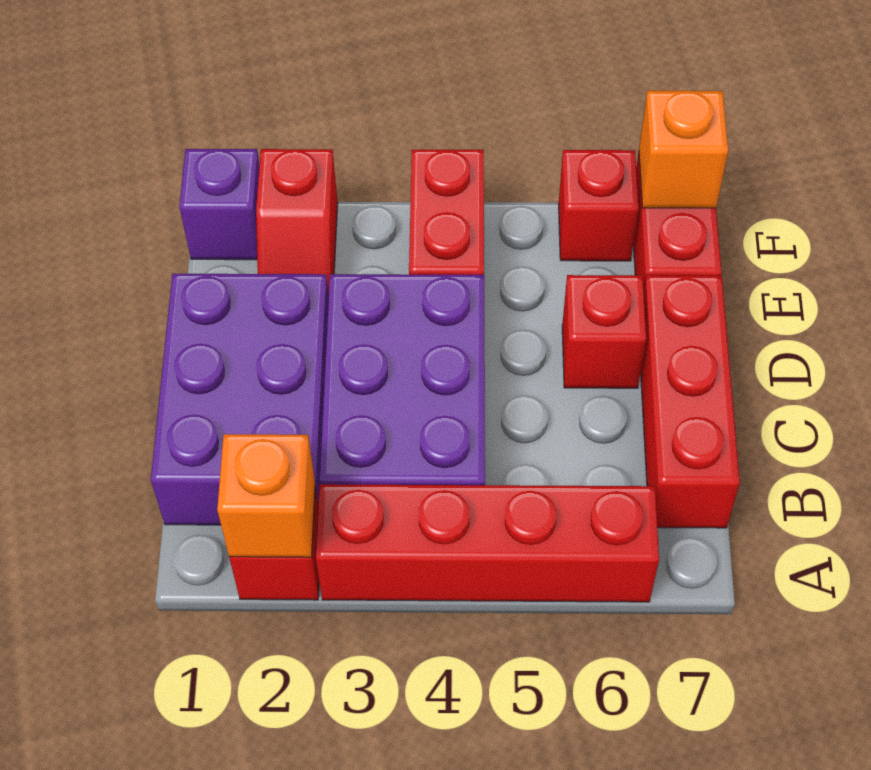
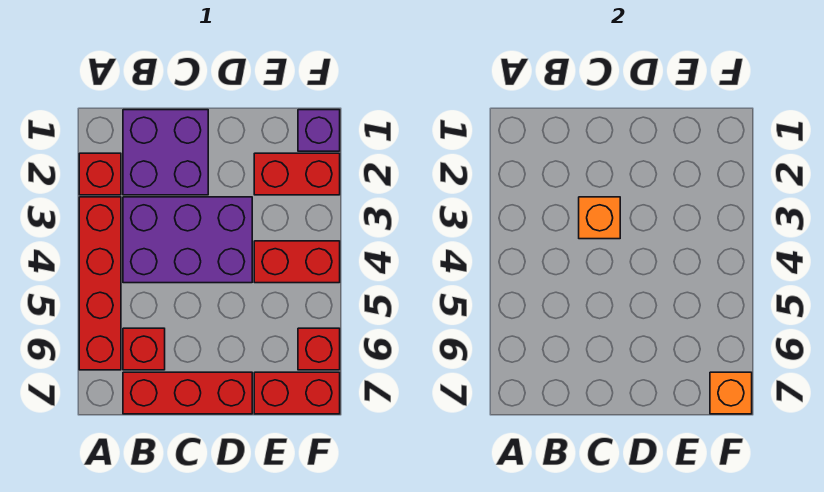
orange brick A2 level 2 -> orange brick C3 level 2
purple brick B1:D2 level 1 -> purple brick B1:C2 level 1
red brick D6 level 1 -> red brick B6 level 1
red slope E2:F2 level 1 top F -> red brick E2:F2 level 1

